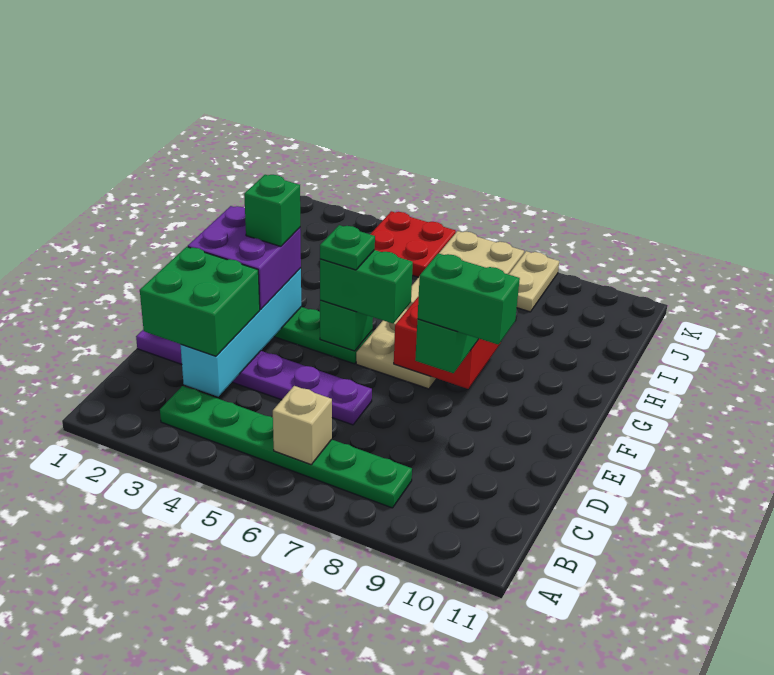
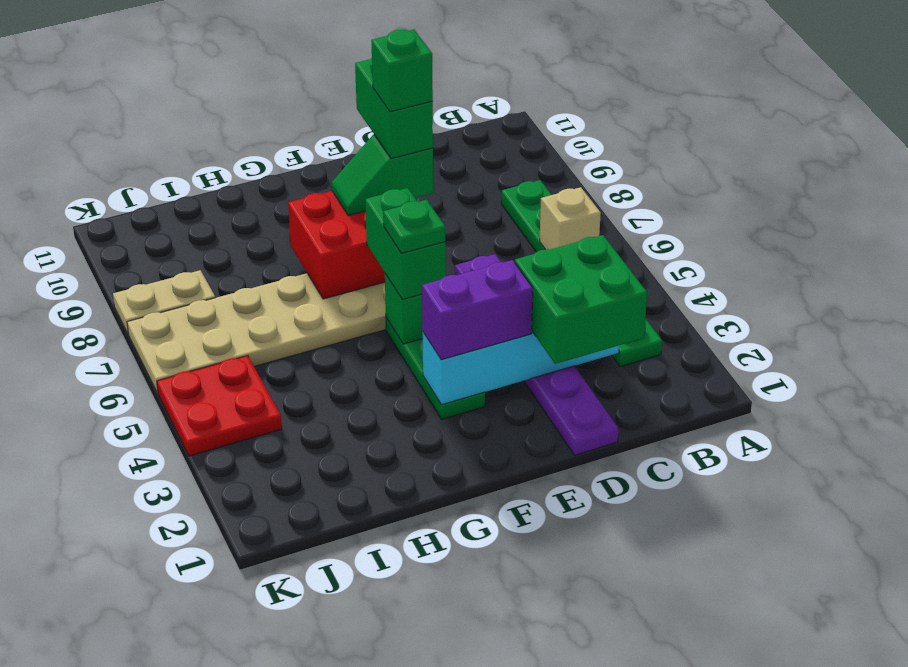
purple brick E2:F3 level 3 -> purple brick E3:F3 level 3
green brick F3 level 4 -> green brick E8 level 5

